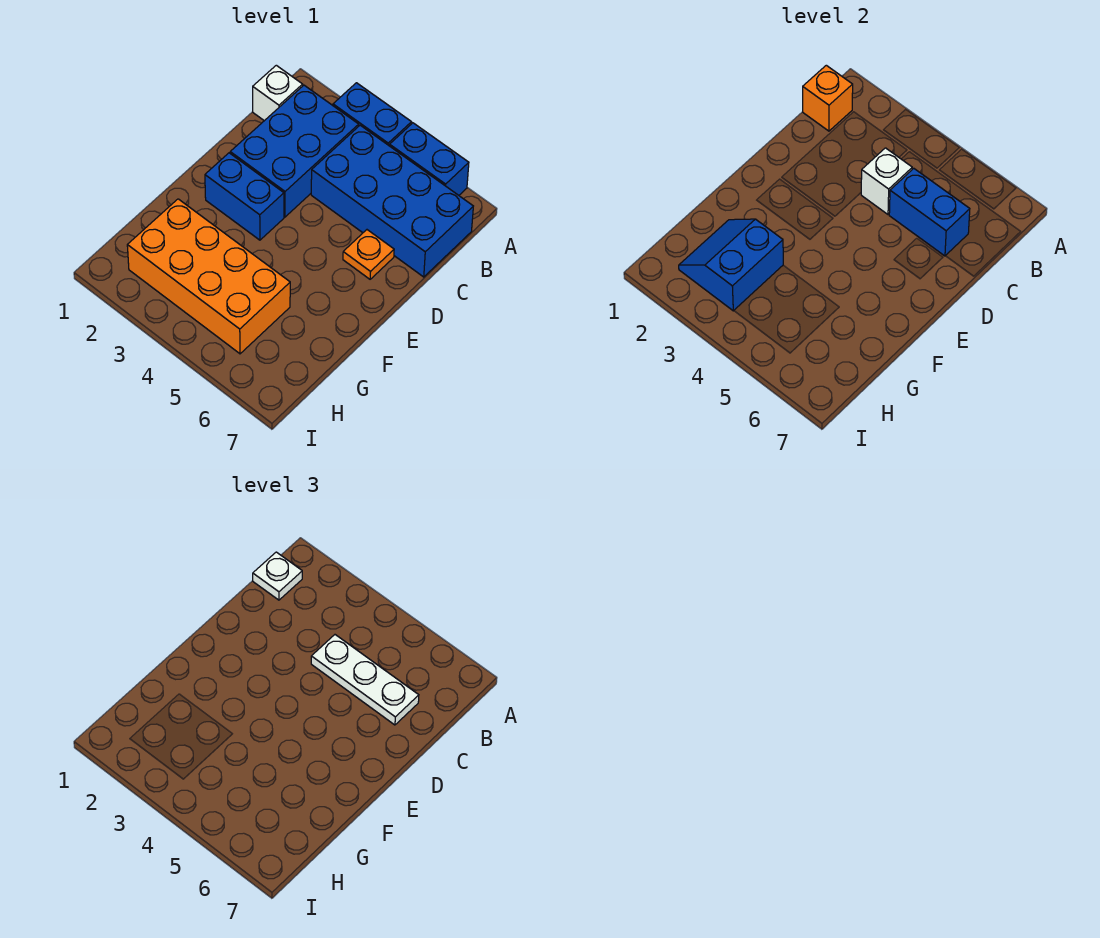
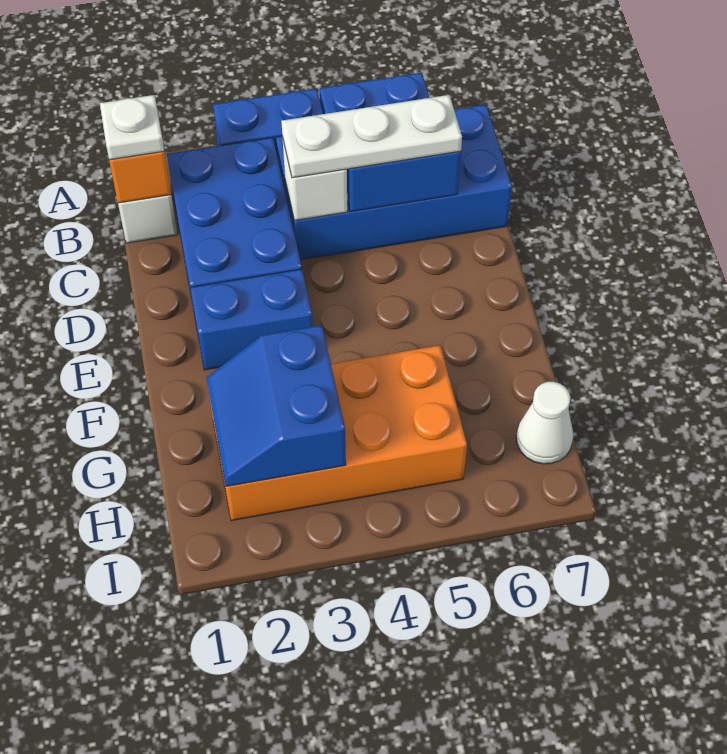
orange plate D6 level 1 -> none
none -> white cone H7 level 1

